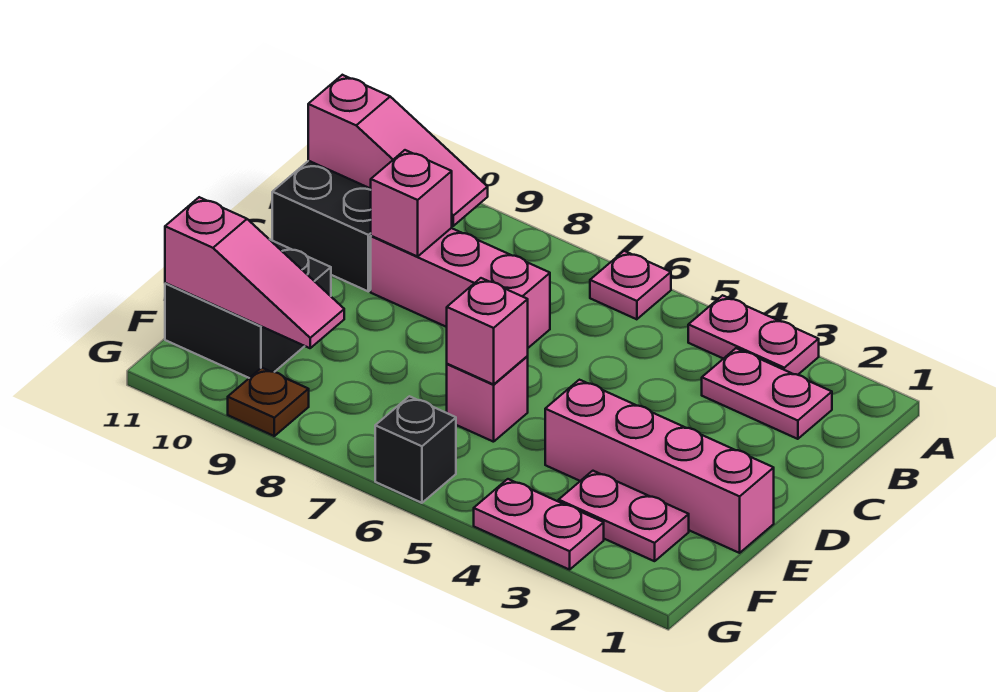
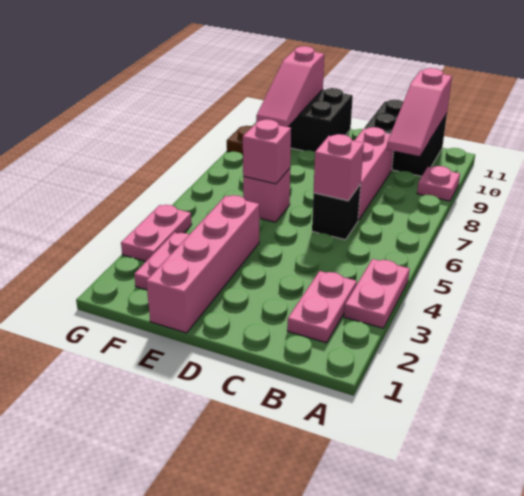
pink plate A6 level 1 -> pink plate A9 level 1
pink brick C9 level 2 -> pink brick C6 level 2
black brick G6 level 1 -> black brick C6 level 1

